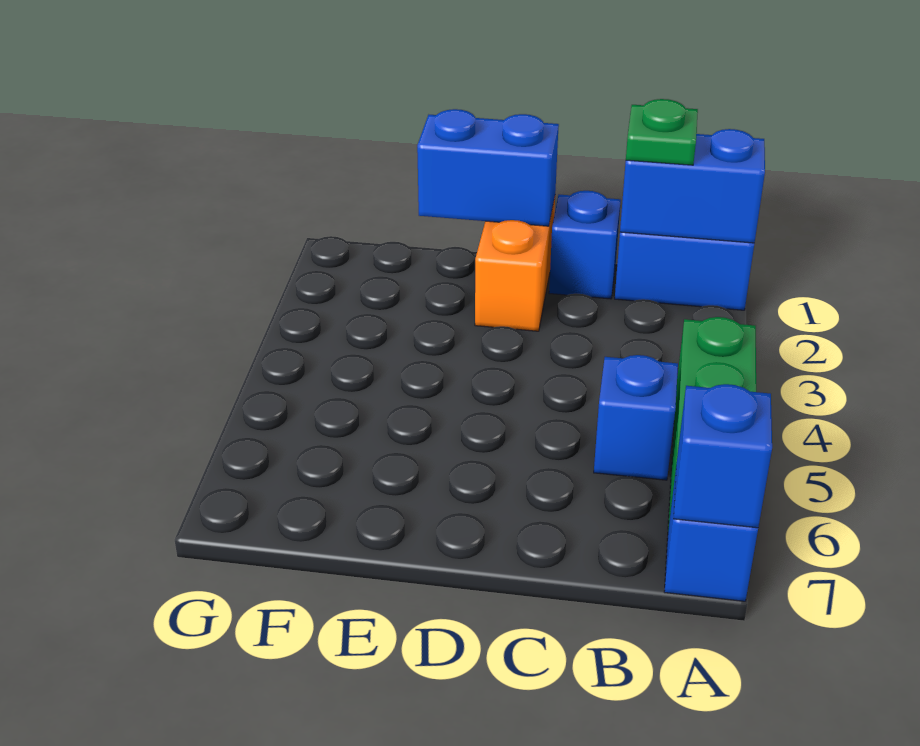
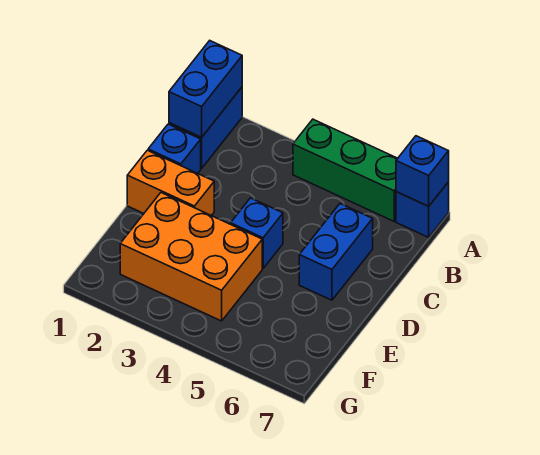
green plate B1 level 3 -> none
blue brick B5 level 1 -> blue brick D4 level 1
blue brick D1:E1 level 2 -> blue brick C6:D6 level 1
none -> orange brick E2:F4 level 1

